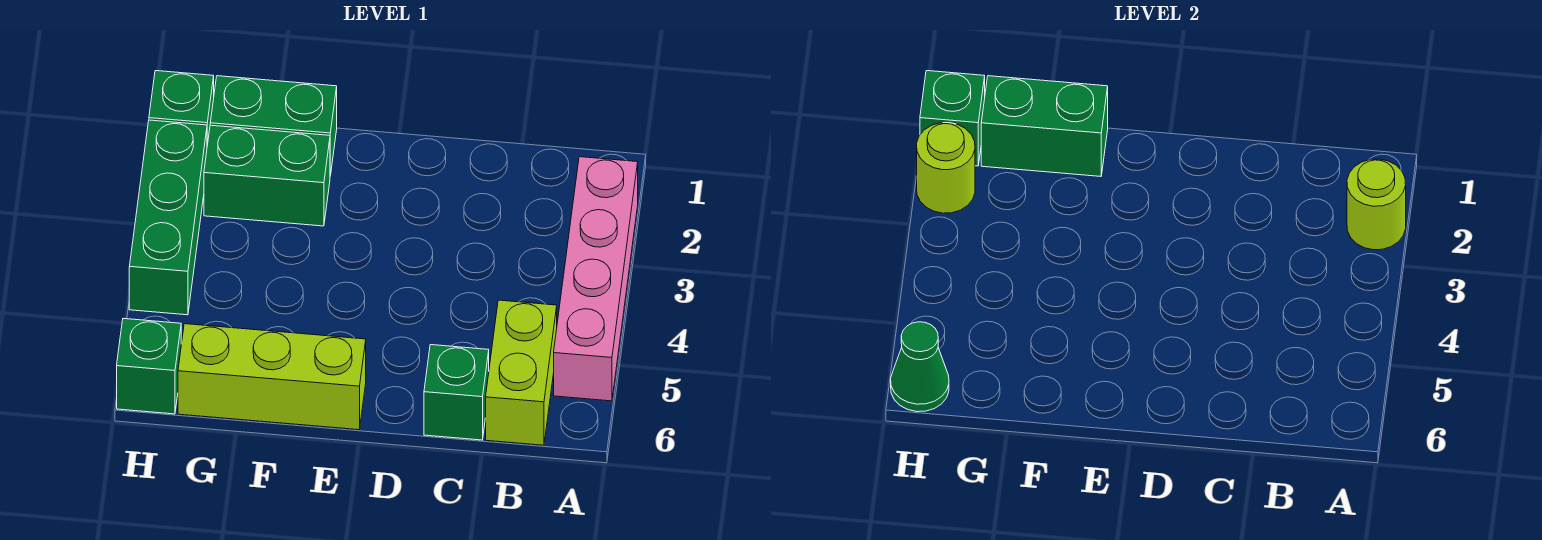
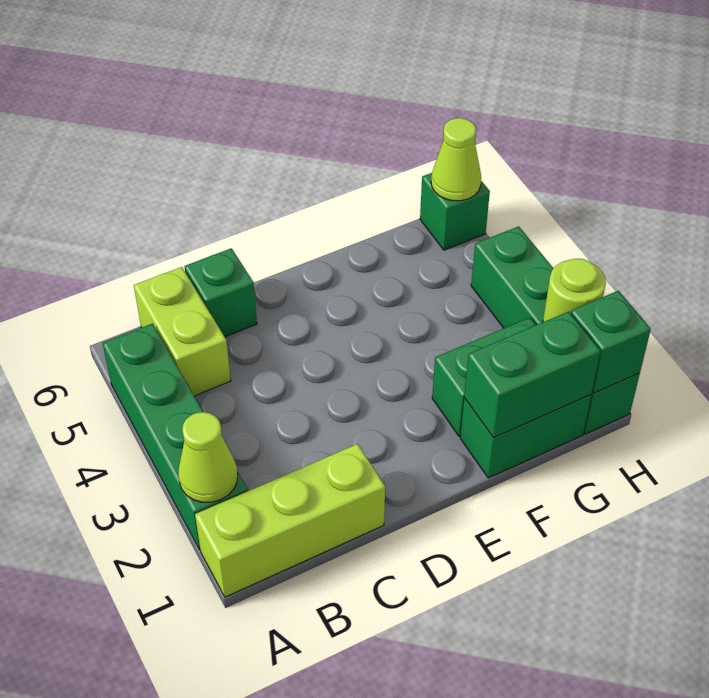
pink brick A2:A5 level 1 -> green brick A2:A5 level 1
lime round brick A2 level 2 -> lime cone A2 level 2
lime brick E6:G6 level 1 -> lime brick A1:C1 level 1
green cone H6 level 2 -> lime cone H6 level 2

